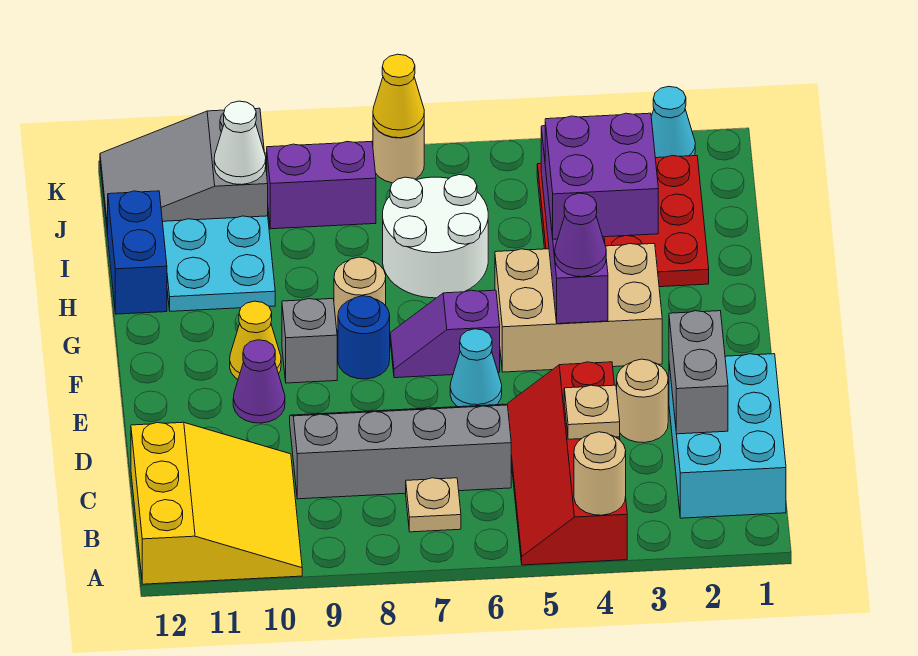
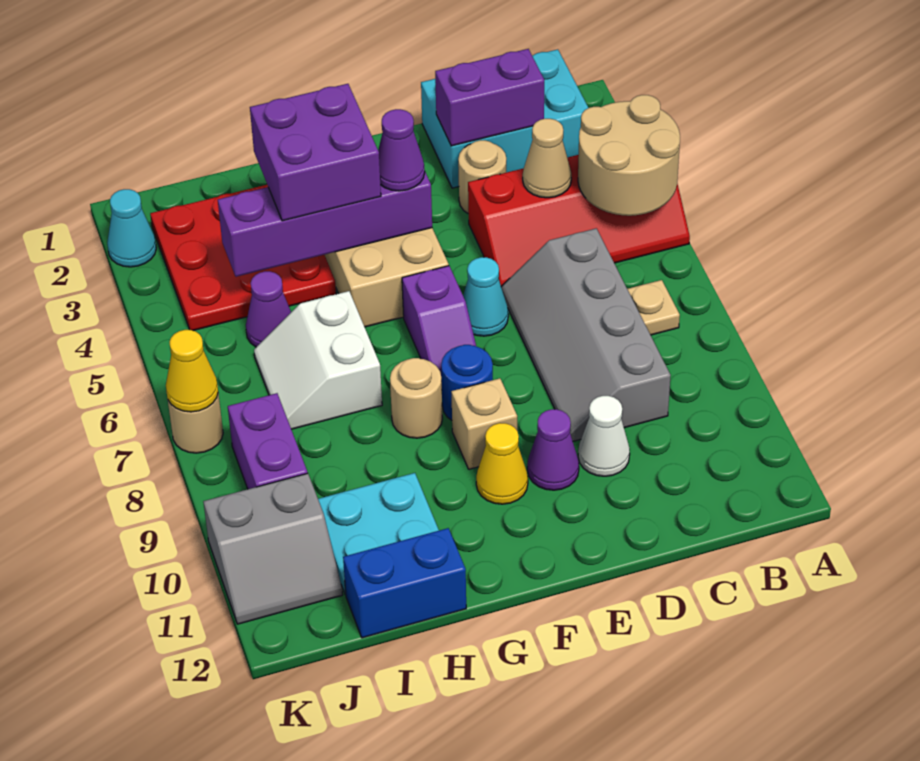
tan round brick A4 level 2 -> tan round brick A4:B5 level 2
yellow slope A10:C12 level 1 top 12 -> none
grey brick C2:D2 level 2 -> purple brick C2:D2 level 2
tan plate C4 level 2 -> tan cone C4 level 2
grey brick F9 level 1 -> tan brick F9 level 1
white round brick H6:I7 level 1 -> white slope H6:I7 level 1 top H
none -> purple cone I5 level 1
grey slope J10:K12 level 1 top 10 -> grey slope J10:K11 level 1 top 10
white cone J10 level 2 -> white cone D10 level 1

